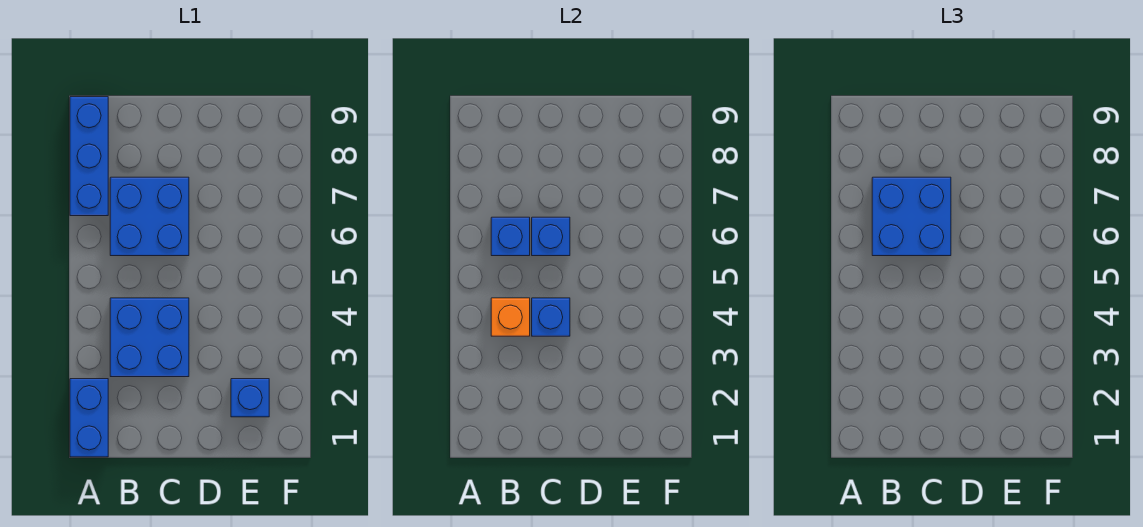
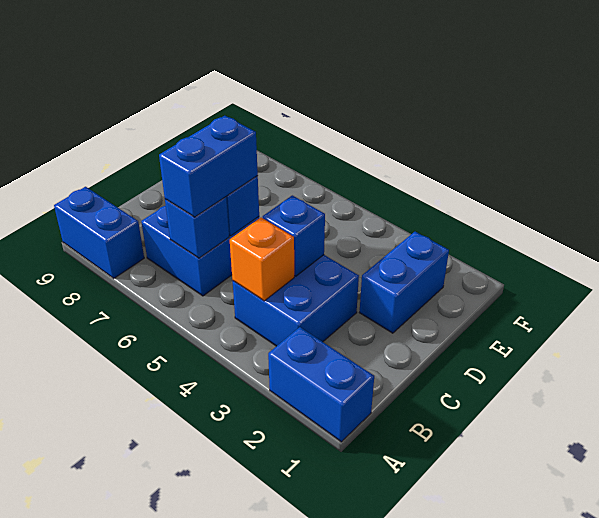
blue brick A7:A9 level 1 -> blue brick A8:A9 level 1
blue brick B6:C7 level 3 -> blue brick B6:C6 level 3
blue brick E2 level 1 -> blue brick D2:E2 level 1

